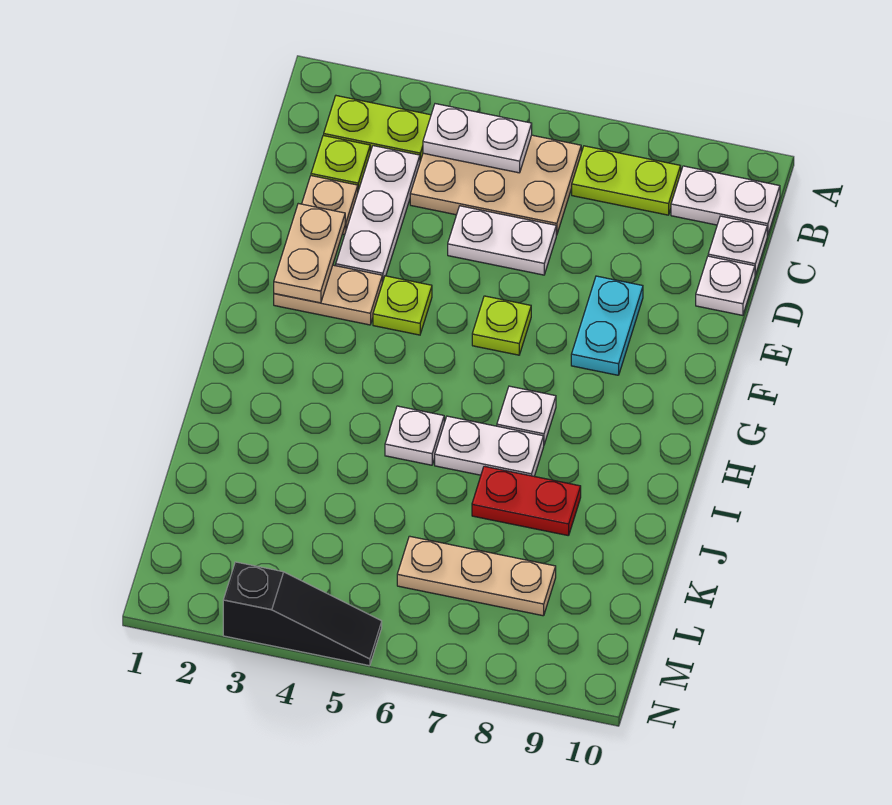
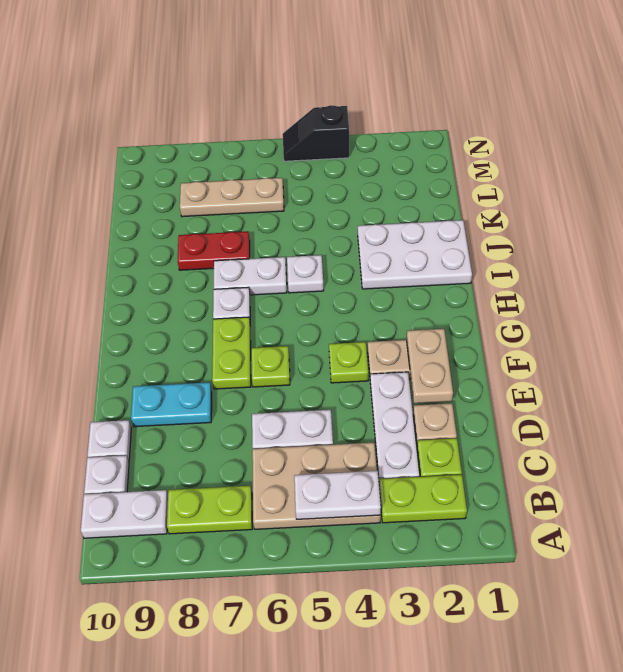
cyan plate E8:F8 level 1 -> cyan plate E8:E9 level 1
none -> lime plate F7:G7 level 1
none -> white plate I1:J3 level 1
black slope N3:N5 level 1 top 3 -> black slope N4:N5 level 1 top 4

